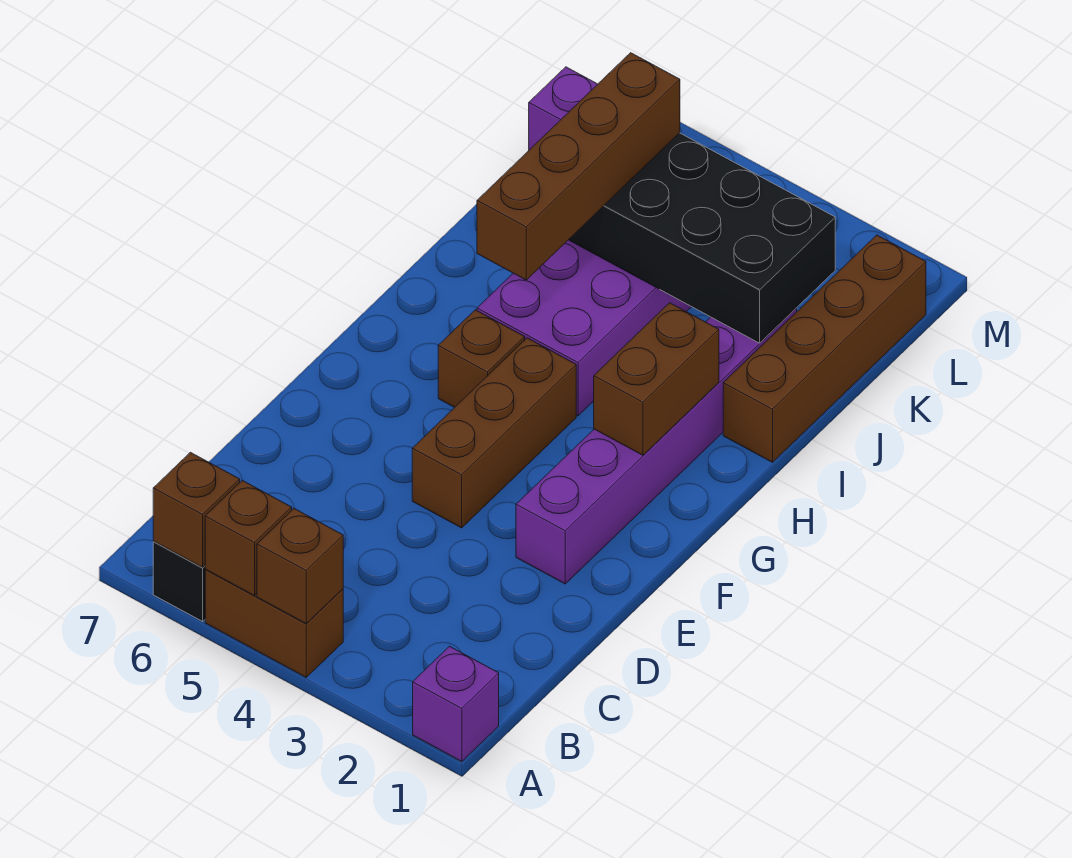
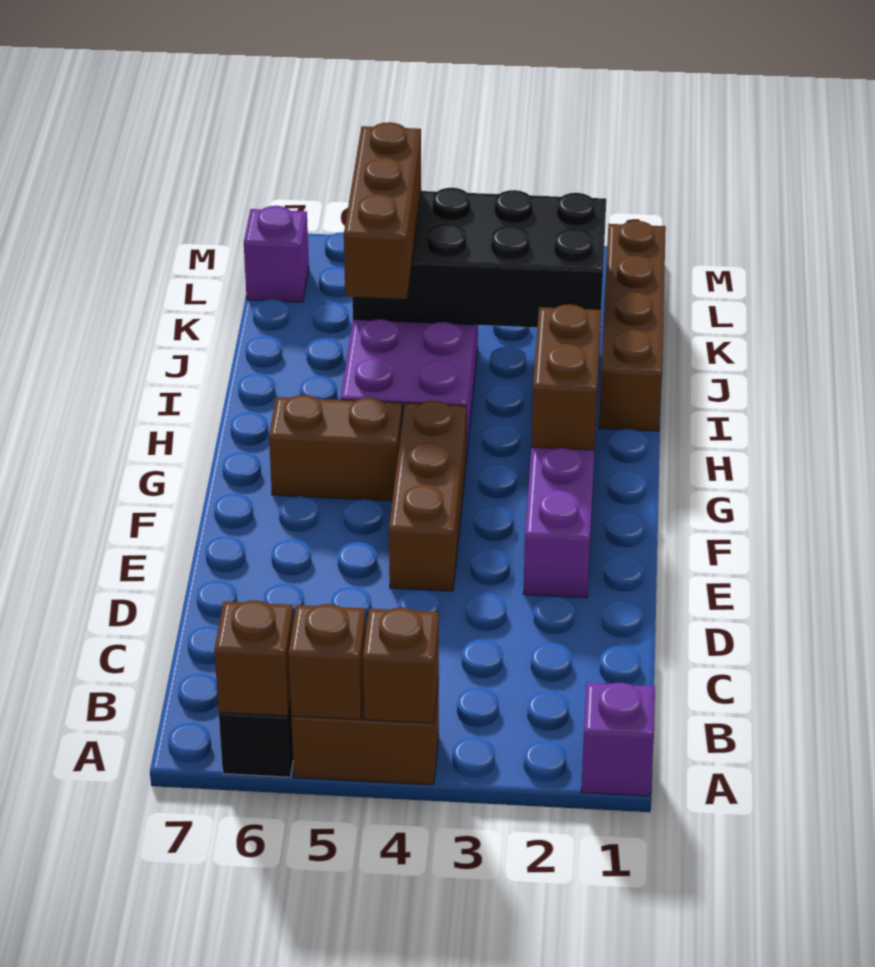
brown brick G5 level 1 -> brown brick G5:G6 level 1
brown brick H5:K5 level 3 -> brown brick I5:K5 level 3

